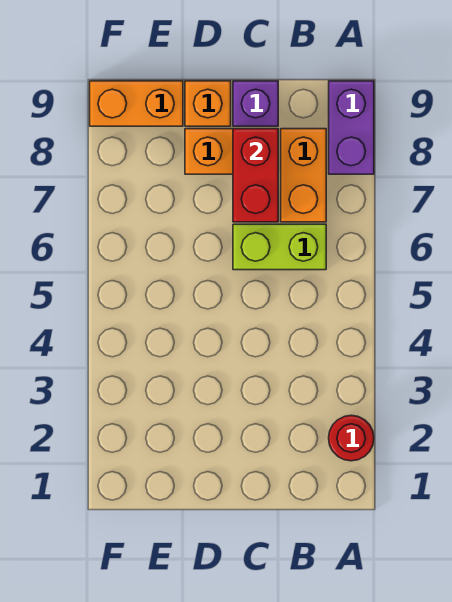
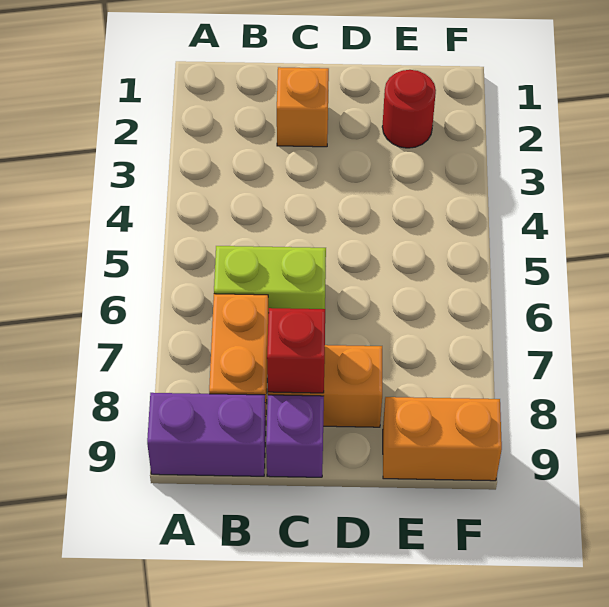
red round brick A2 level 1 -> red round brick E2 level 1
purple brick A8:A9 level 1 -> purple brick A9:B9 level 1
red brick C7:C8 level 2 -> red brick C8 level 2
orange brick D9 level 1 -> orange brick C2 level 1

